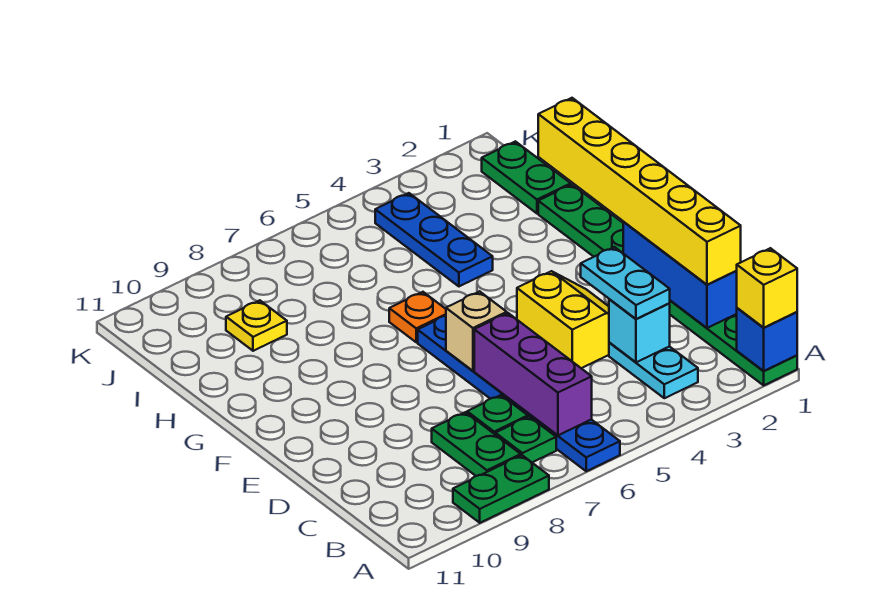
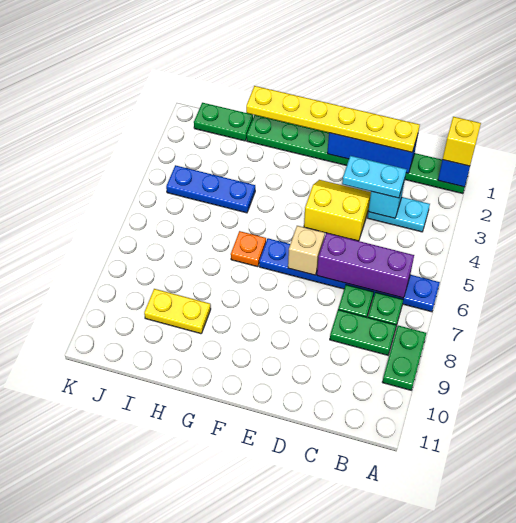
yellow brick C1:H1 level 3 -> yellow plate C1:H1 level 3
yellow plate I9 level 1 -> yellow plate H9:I9 level 1

